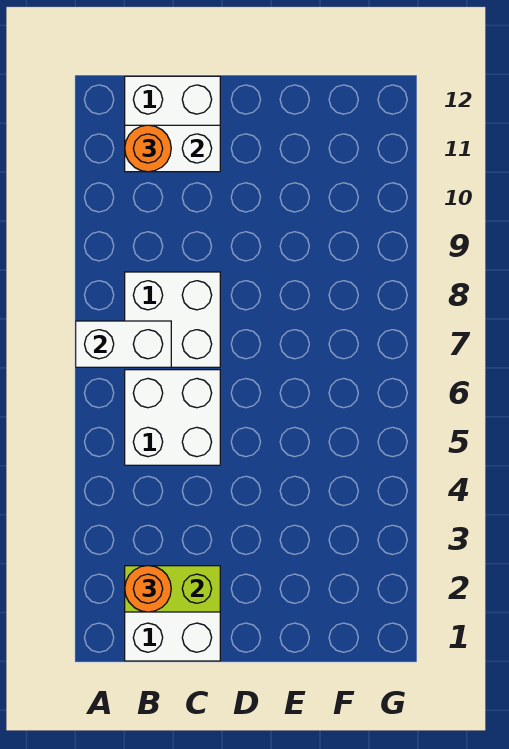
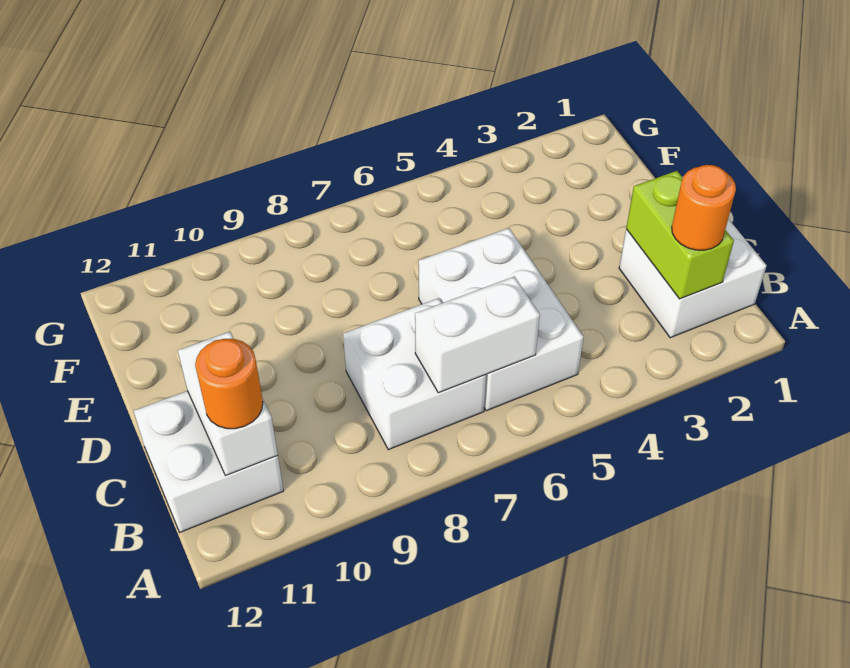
white brick A7:B7 level 2 -> white brick B6:B7 level 2
white brick B5:C6 level 1 -> white brick B5:D6 level 1

